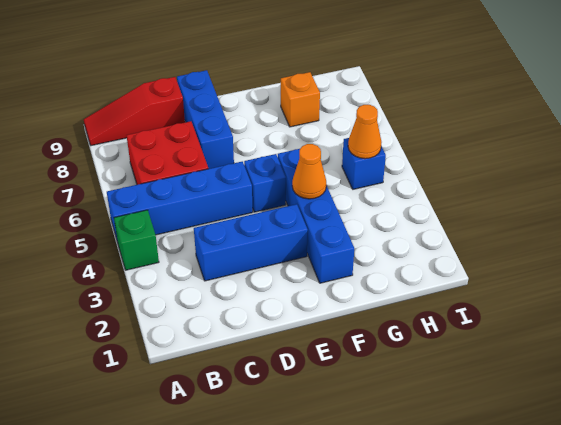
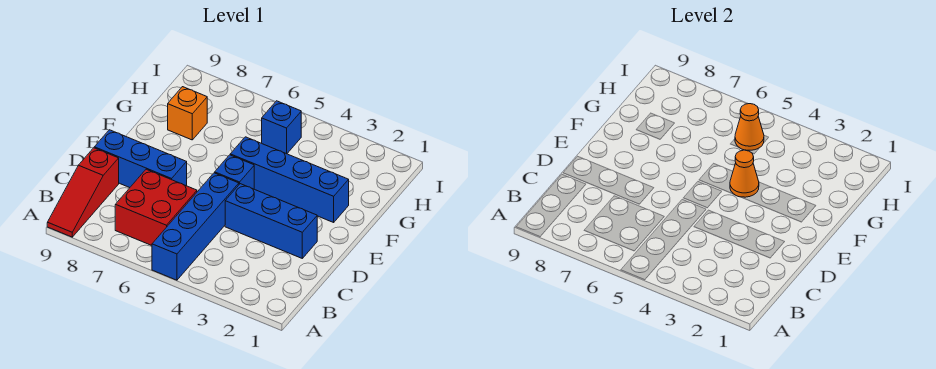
green brick A4 level 1 -> none
blue brick C3:E3 level 1 -> blue brick D2:D4 level 1

